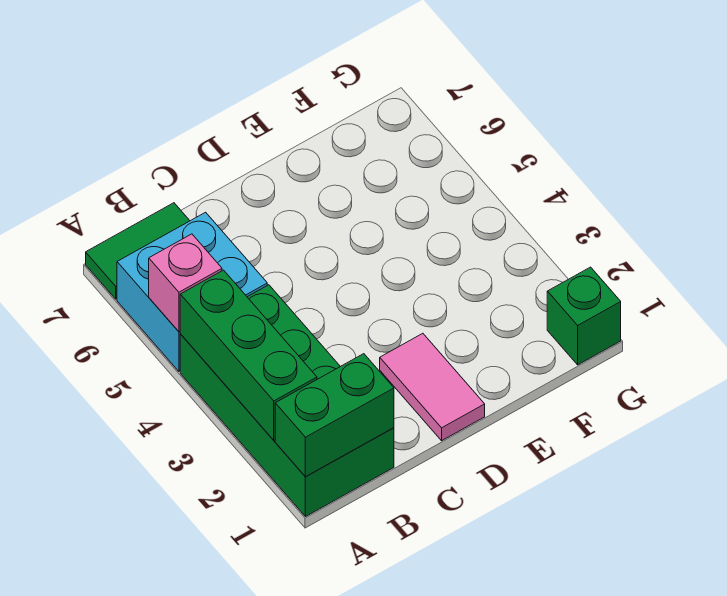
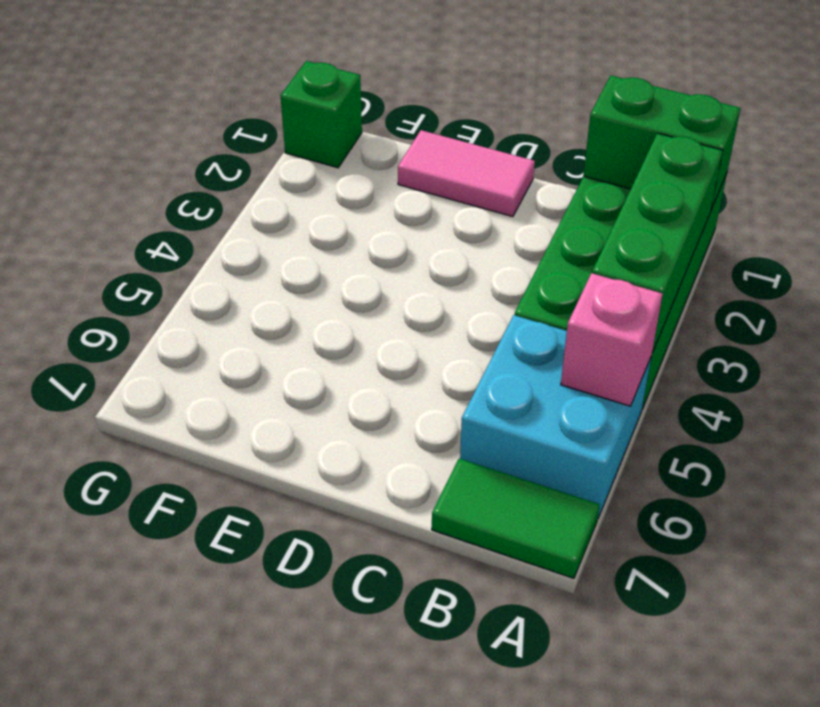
pink tile D1:D2 level 1 -> pink tile D1:E1 level 1

